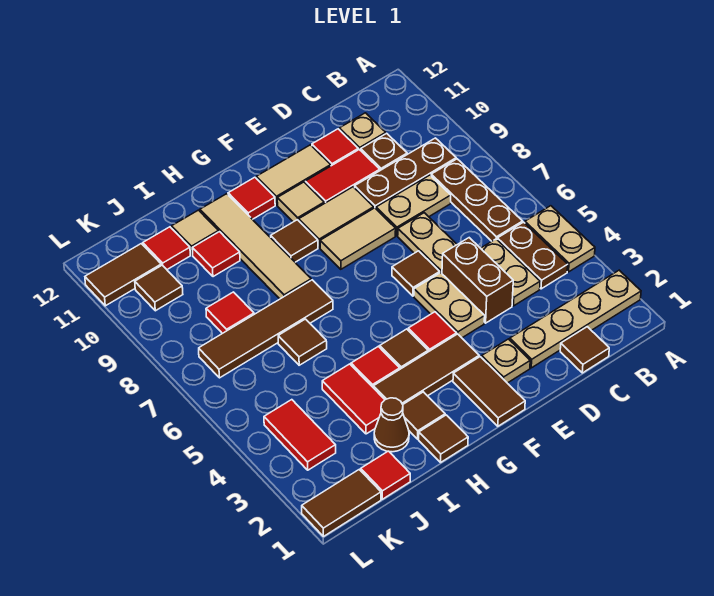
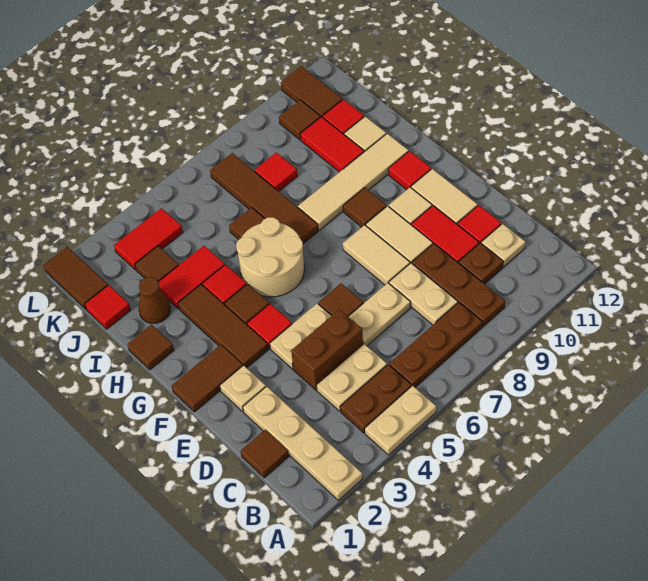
none -> tan round brick G5:H6 level 1
brown tile H2 level 1 -> brown tile J3 level 1
red tile I10 level 1 -> red tile I10:J10 level 1

